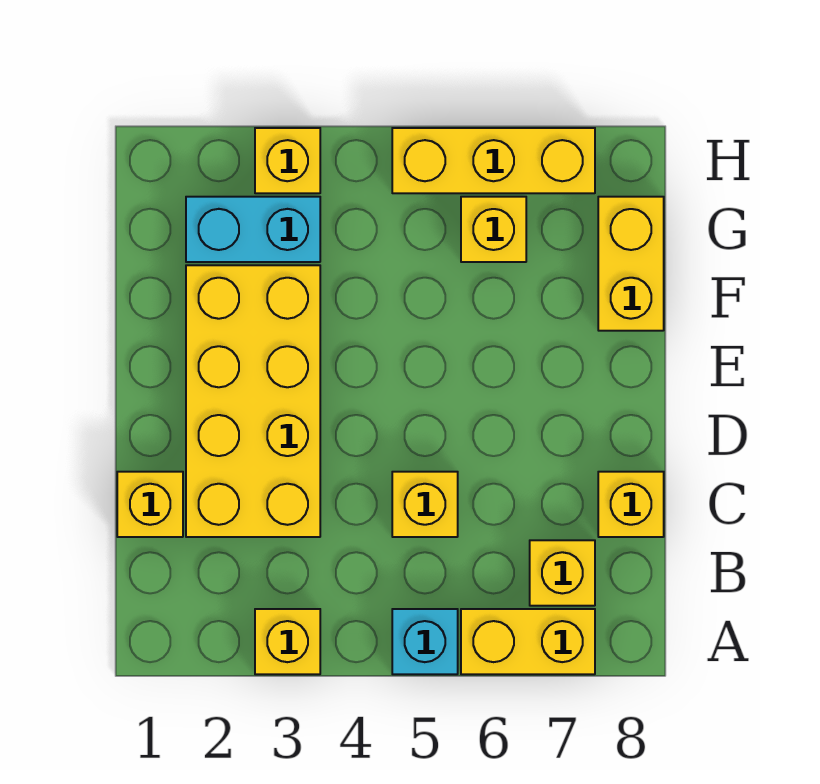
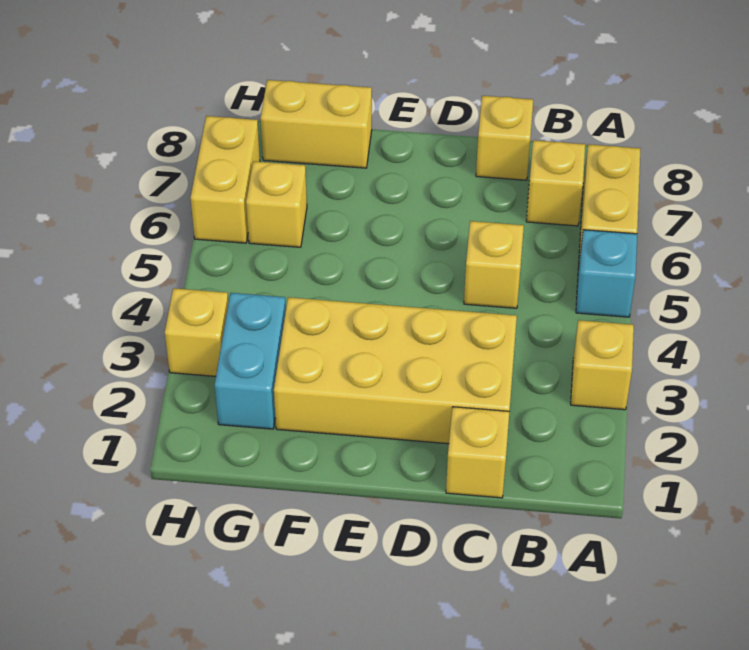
yellow brick H5:H7 level 1 -> yellow brick H6:H7 level 1

